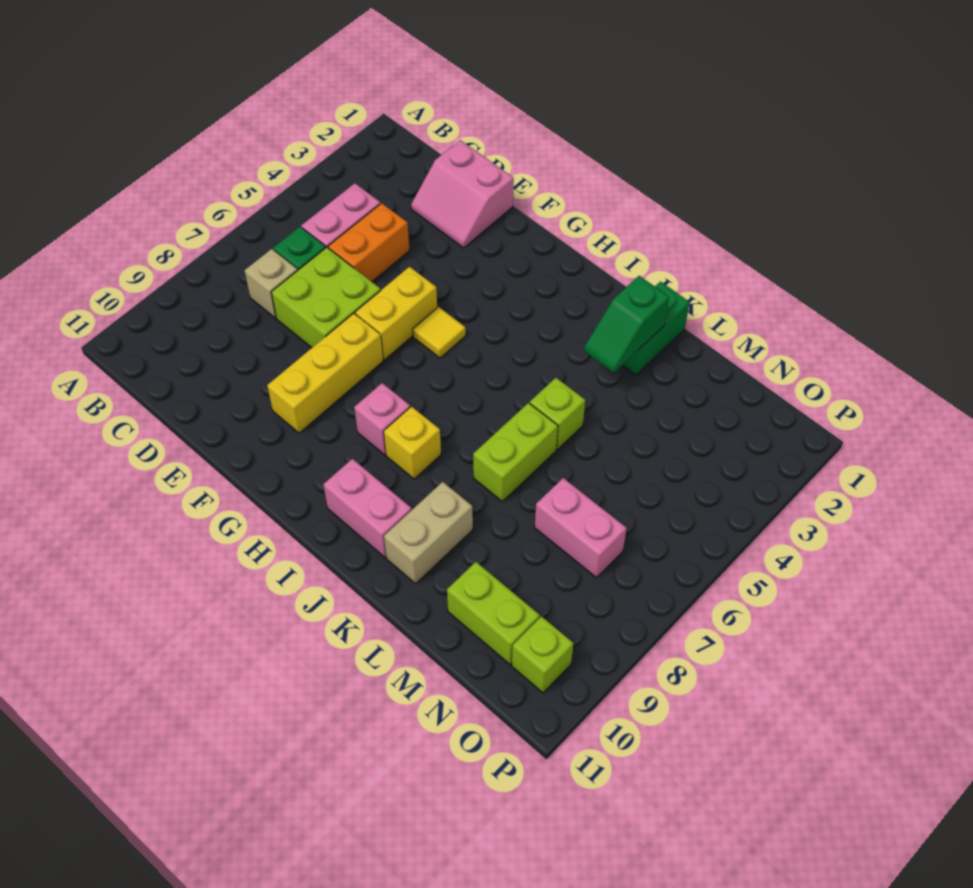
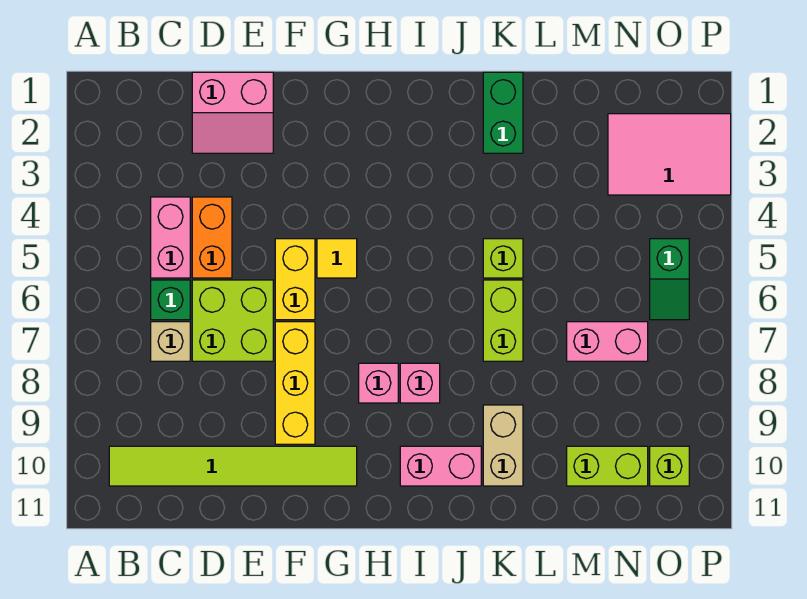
none -> lime tile B10:G10 level 1
yellow brick I8 level 1 -> pink brick I8 level 1
green slope K2:K3 level 2 top 2 -> green slope O5:O6 level 1 top 5
none -> pink tile N2:P3 level 1

